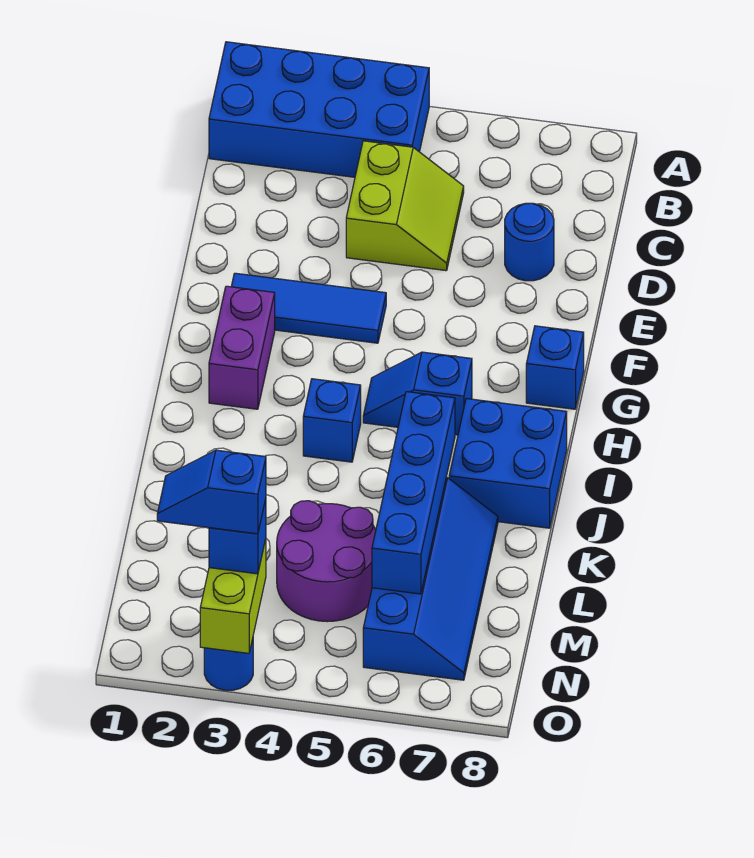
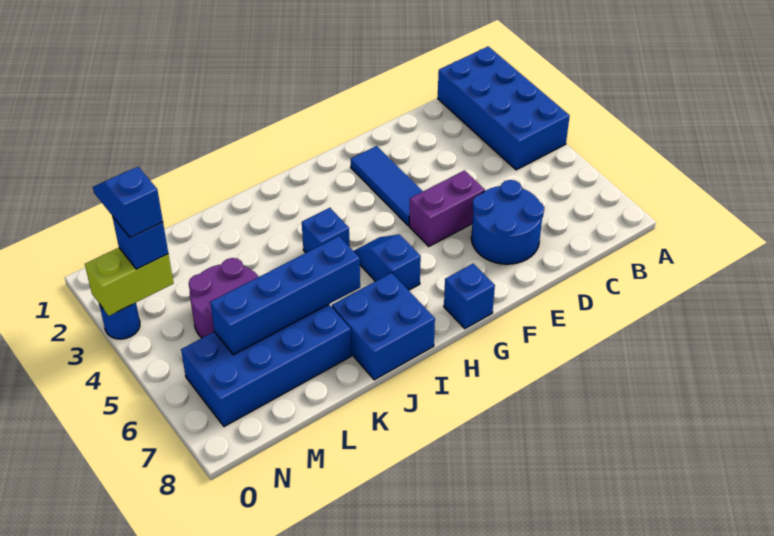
lime slope C4:D5 level 1 top 4 -> none
blue round brick D7 level 1 -> blue round brick D6:E7 level 1
purple brick G2:H2 level 1 -> purple brick E5:F5 level 1
blue slope K6:N7 level 1 top 6 -> blue brick K6:N7 level 1

